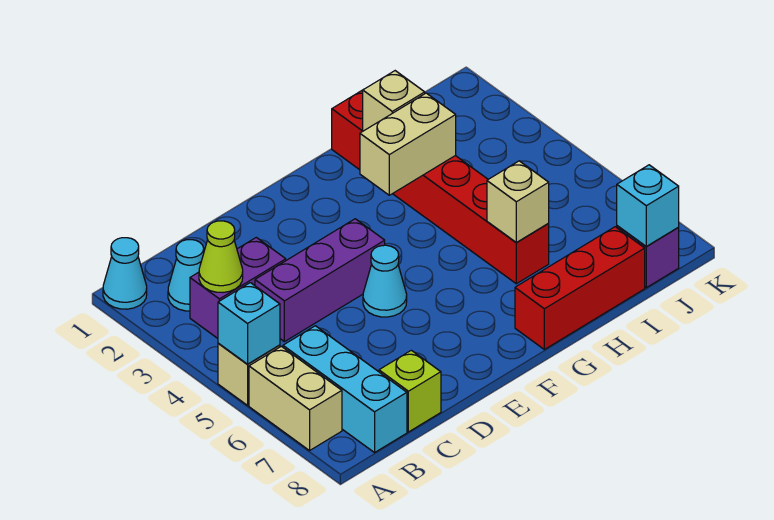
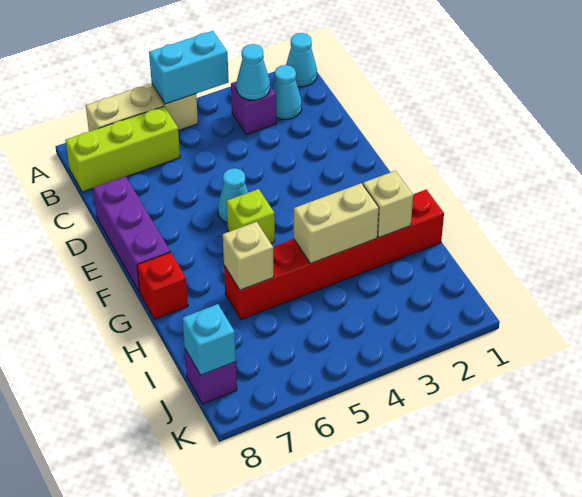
cyan brick A5 level 2 -> cyan brick A4:A5 level 2
purple brick B3:C3 level 1 -> purple brick B3 level 1
lime cone B3 level 2 -> cyan cone B3 level 2
cyan brick B6:B8 level 1 -> lime brick B6:B8 level 1
purple brick C4:E4 level 1 -> purple brick D8:F8 level 1
lime brick C8 level 1 -> lime brick F5 level 1
tan brick G3:H3 level 2 -> tan brick H3:H4 level 2
red brick G8:I8 level 1 -> red brick G8 level 1

